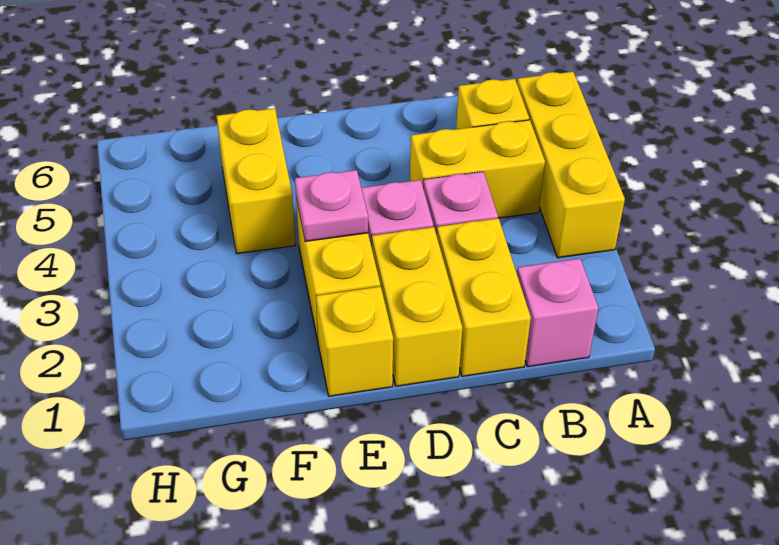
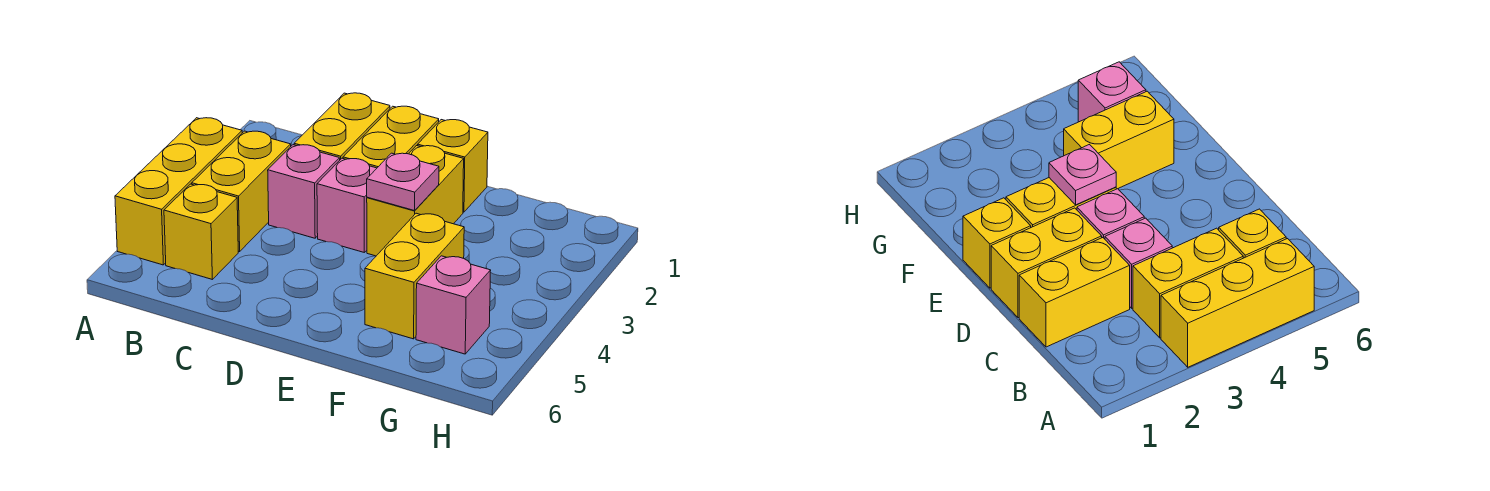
pink brick B1 level 1 -> pink brick G5 level 1
yellow brick B4:C4 level 1 -> yellow brick B3:B4 level 1

